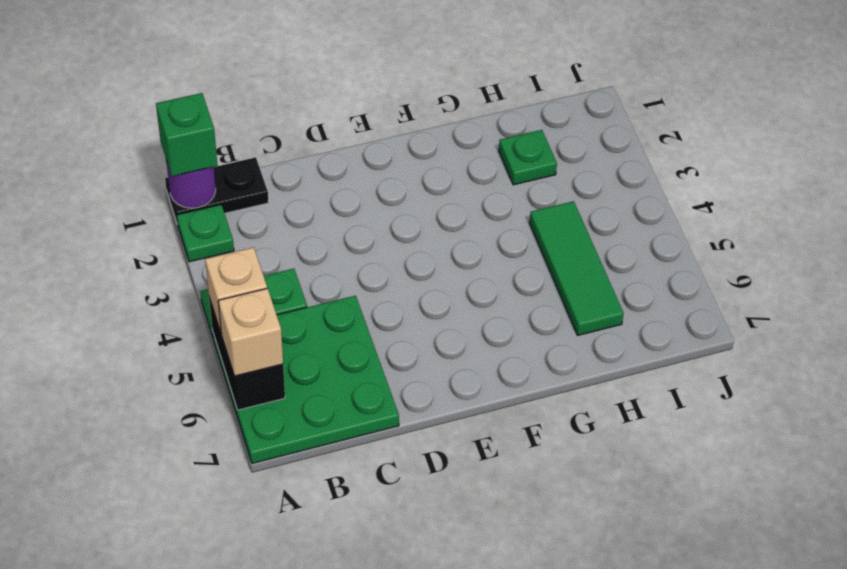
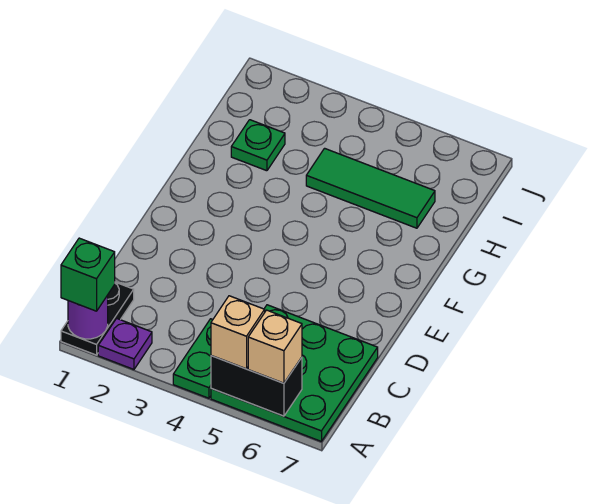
green plate A2 level 1 -> purple plate A2 level 1

